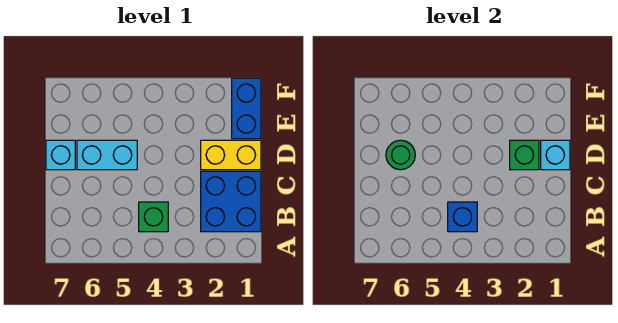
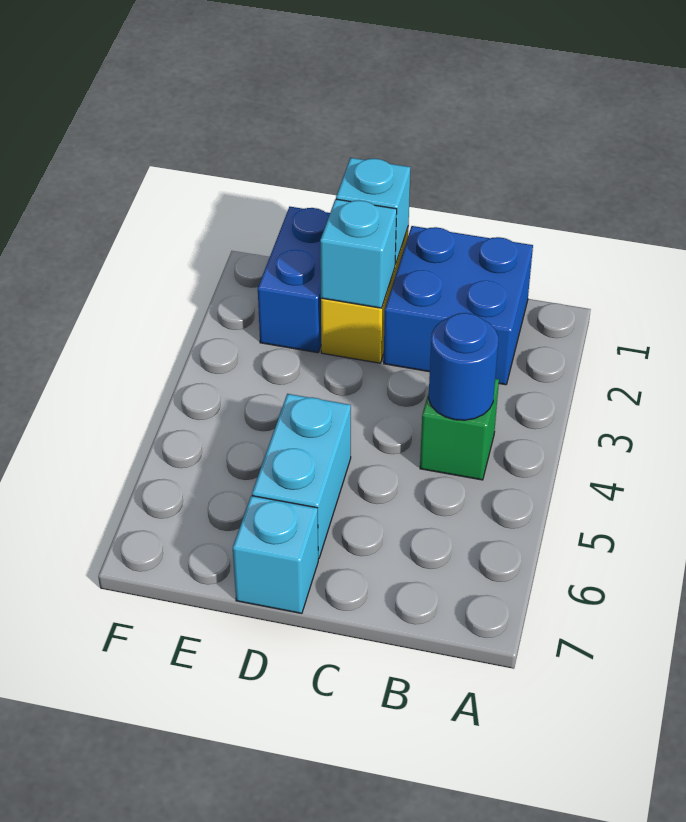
blue brick B4 level 2 -> blue round brick B4 level 2
green brick D2 level 2 -> cyan brick D2 level 2
green round brick D6 level 2 -> none
blue brick E1:F1 level 1 -> blue brick E1:E2 level 1

